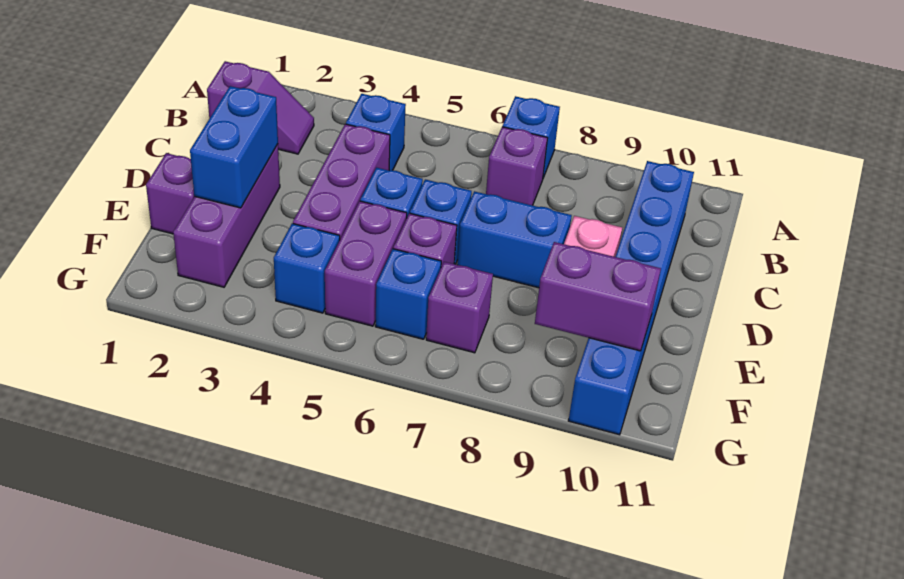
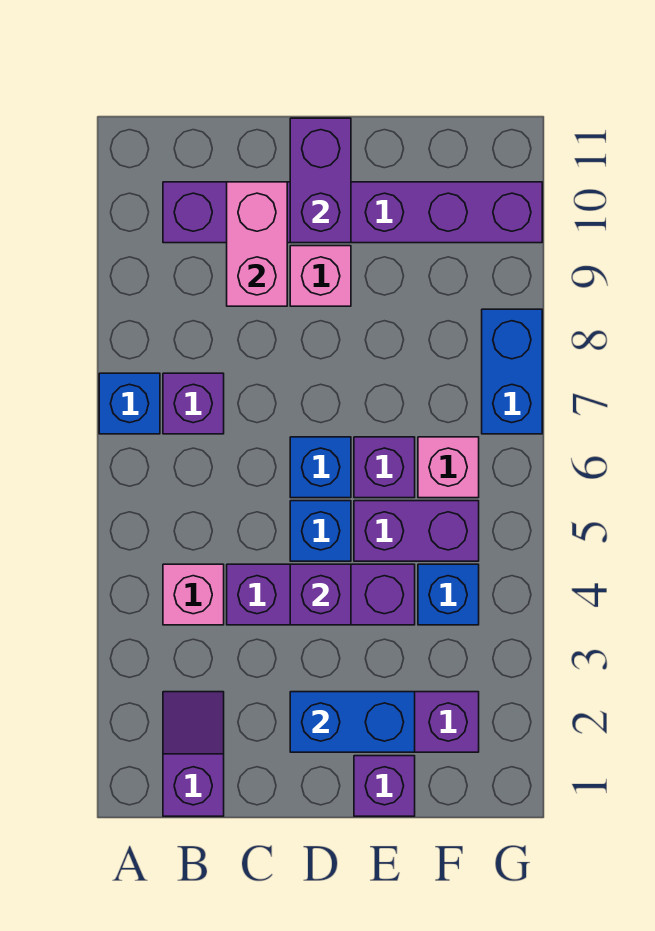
blue brick B4 level 1 -> pink brick B4 level 1
blue brick B10:G10 level 1 -> purple brick B10:G10 level 1
none -> pink brick C9:C10 level 2
blue brick D7:D8 level 1 -> blue brick G7:G8 level 1
blue brick F6 level 1 -> pink brick F6 level 1
purple brick F7 level 1 -> purple brick D4 level 2
purple brick F9:F10 level 2 -> purple brick D10:D11 level 2

